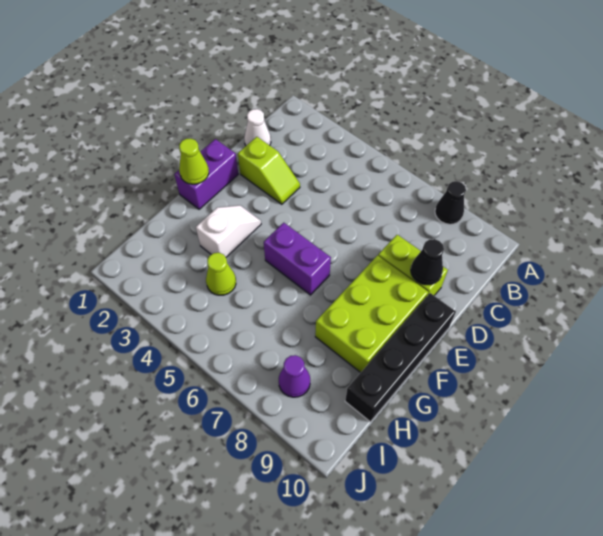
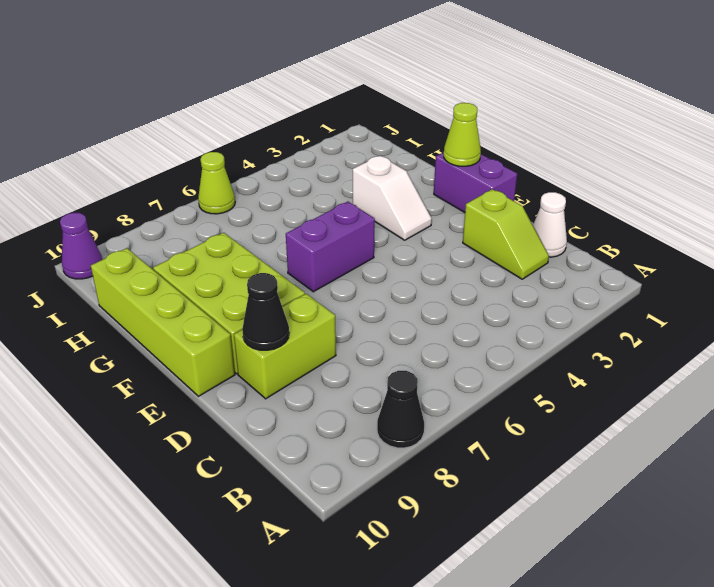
lime slope D2:D3 level 1 top 2 -> lime slope C2:D2 level 1 top D
black brick E10:H10 level 1 -> lime brick E10:H10 level 1
lime cone H4 level 1 -> lime cone J6 level 1
purple cone I8 level 1 -> purple cone J10 level 1

